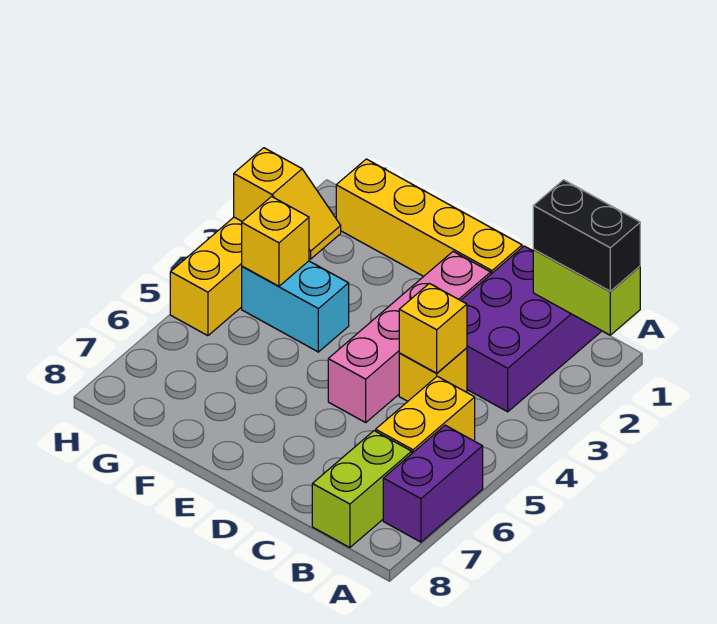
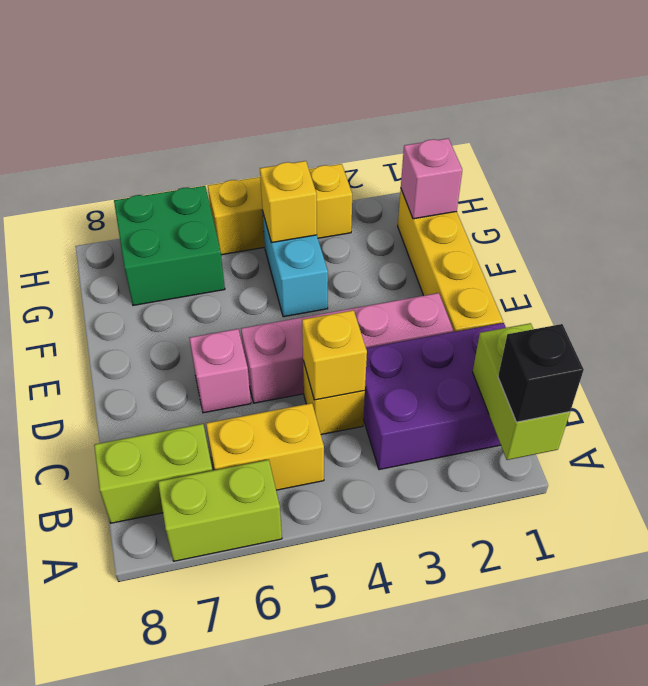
black brick A1:B1 level 3 -> black brick A1 level 3
purple brick A6:A7 level 1 -> lime brick A6:A7 level 1
none -> pink brick D6 level 1
none -> pink brick G1 level 2
yellow slope G3:H3 level 2 top H -> none
none -> green brick G6:H7 level 1

